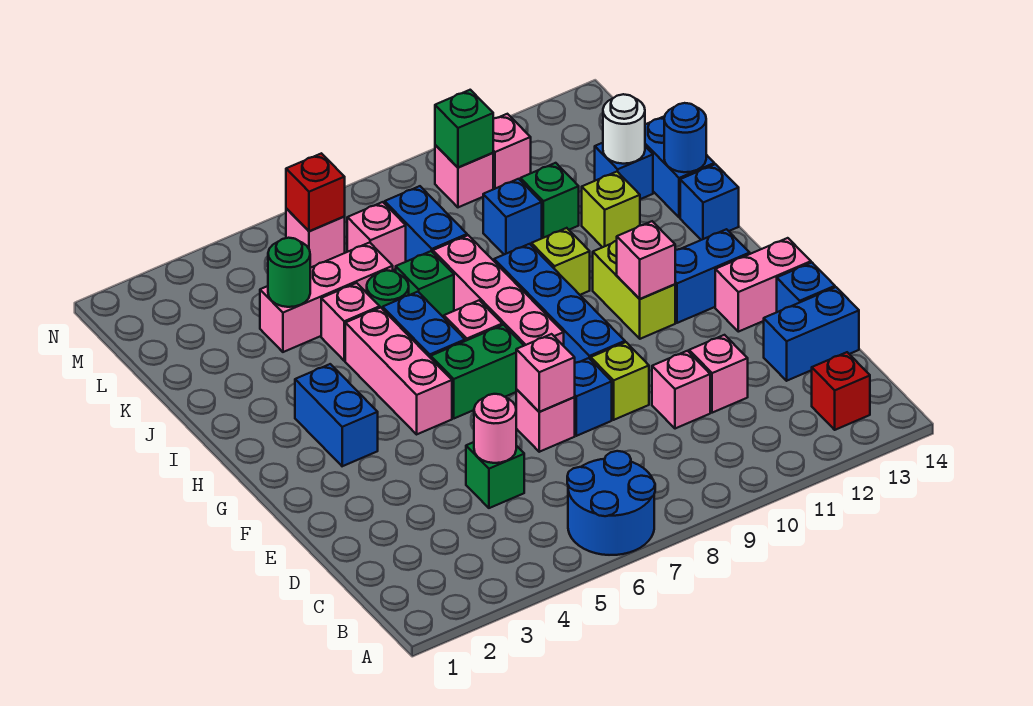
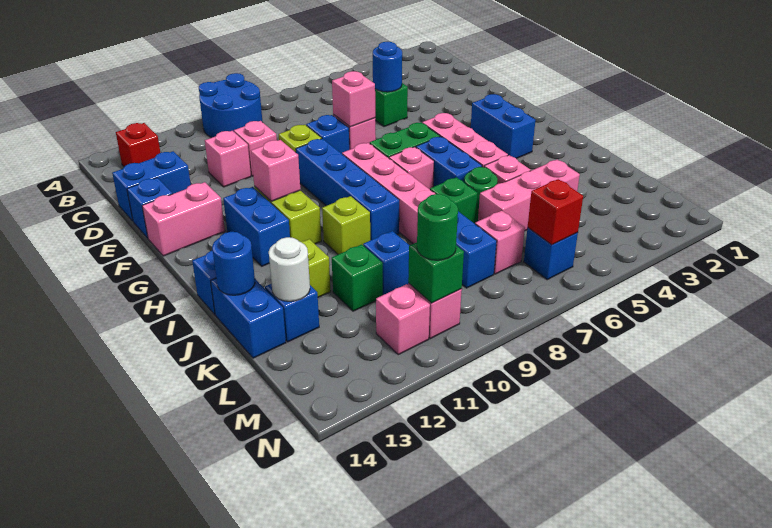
blue round brick A6:B7 level 1 -> blue round brick A9:B10 level 1
pink round brick D5 level 2 -> blue round brick D5 level 2
blue brick G12:G13 level 1 -> blue brick G12:H12 level 1
green round brick K4 level 2 -> green round brick M10 level 3
pink brick M6 level 1 -> blue brick M6 level 1

